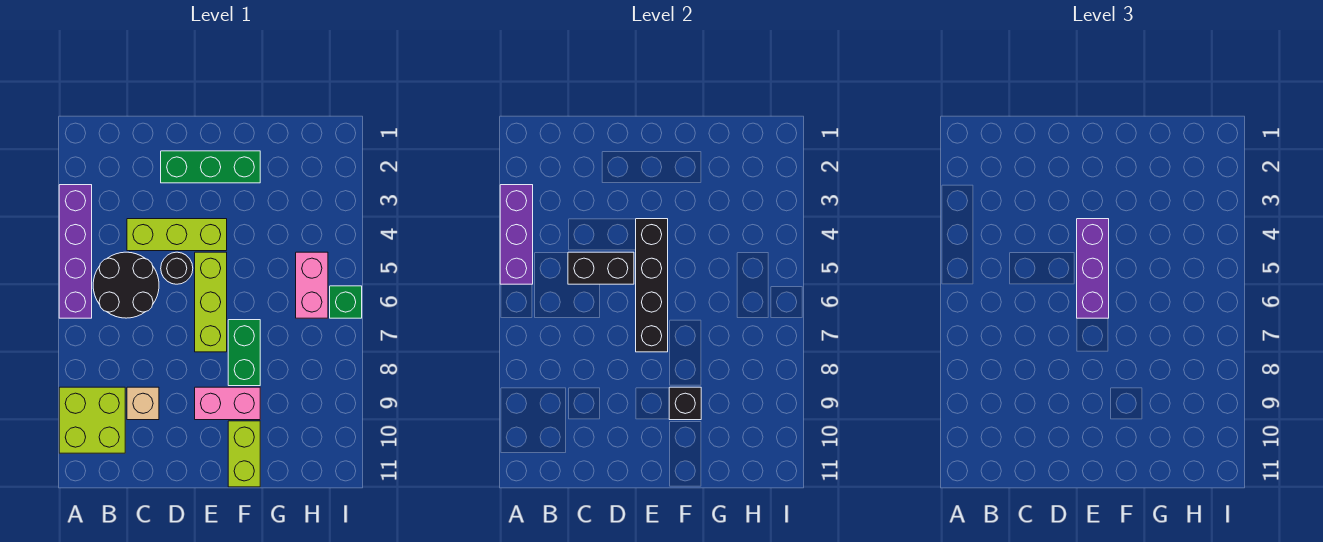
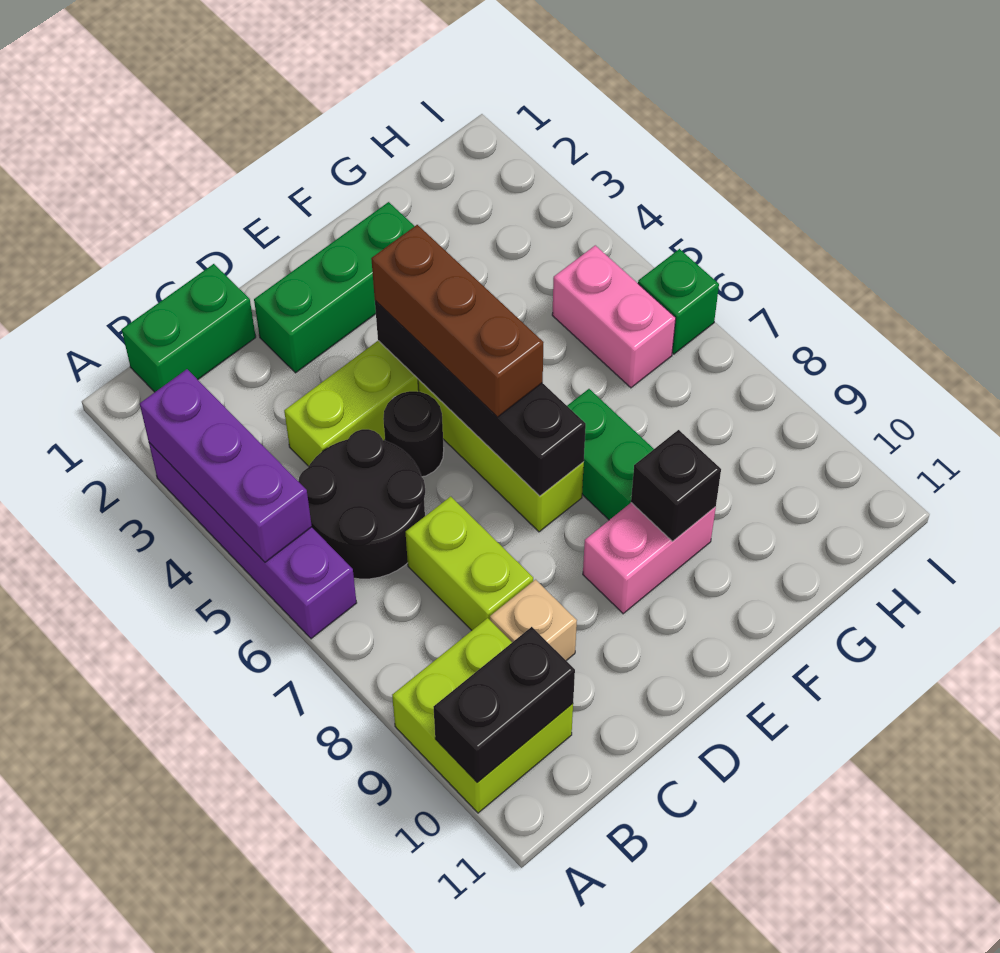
none -> green brick B1:C1 level 1
black brick C5:D5 level 2 -> black brick A10:B10 level 2
purple brick E4:E6 level 3 -> brown brick E4:E6 level 3
lime brick F10:F11 level 1 -> lime brick C7:C8 level 1

